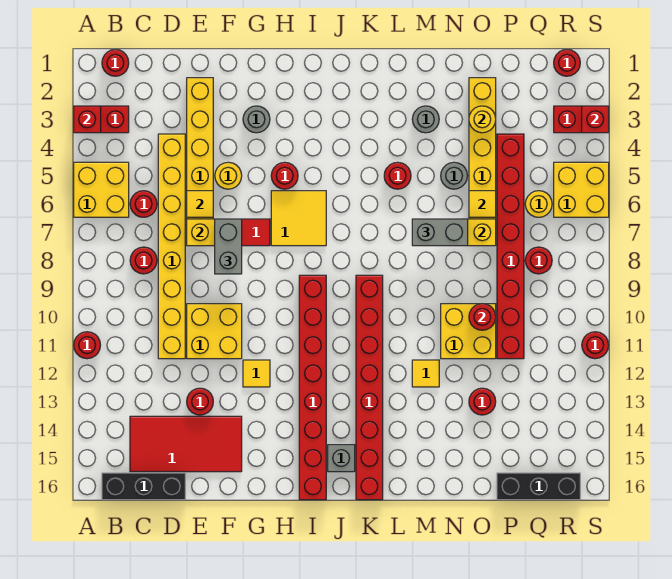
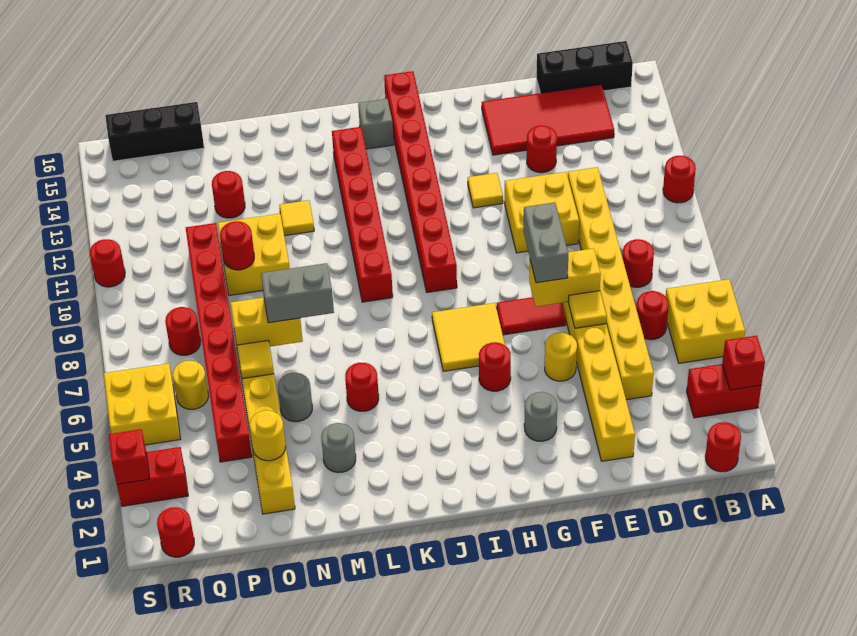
red brick K9:K16 level 1 -> red brick K9:K14 level 1

